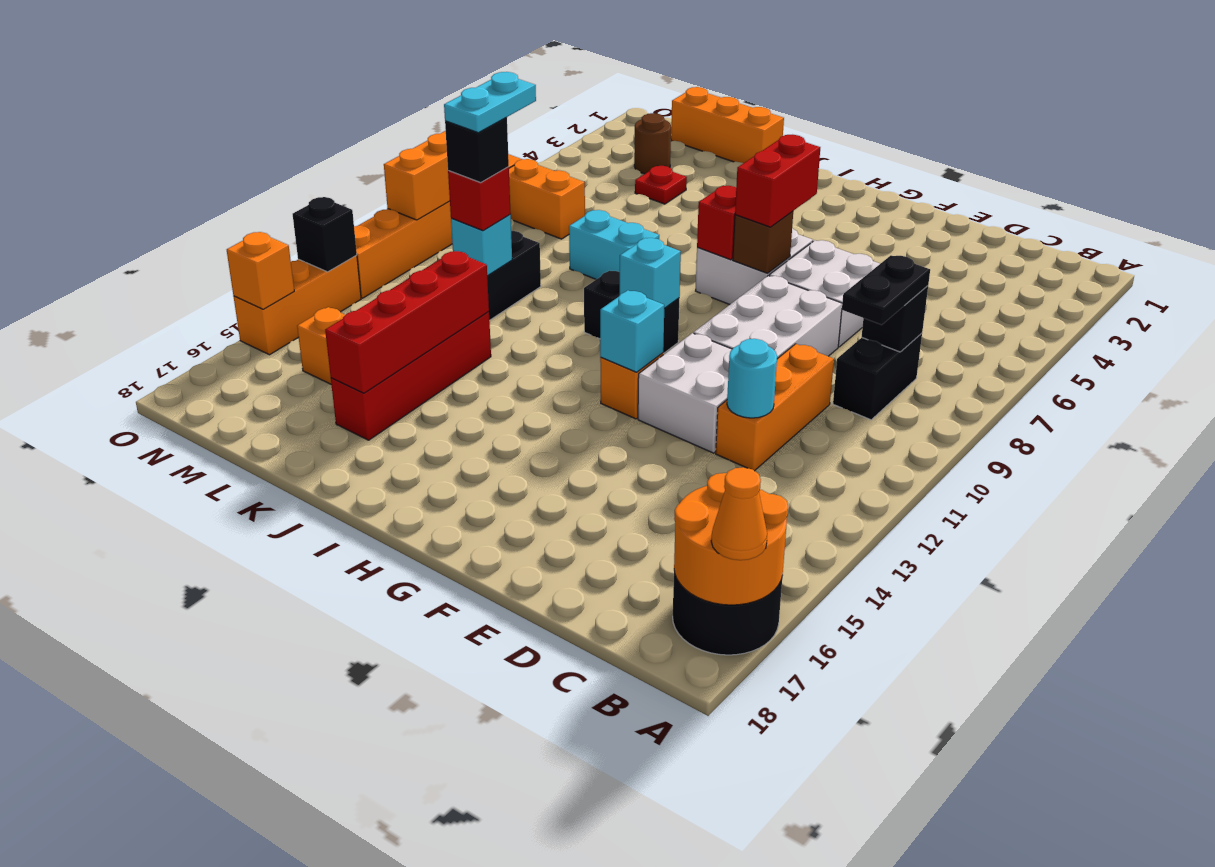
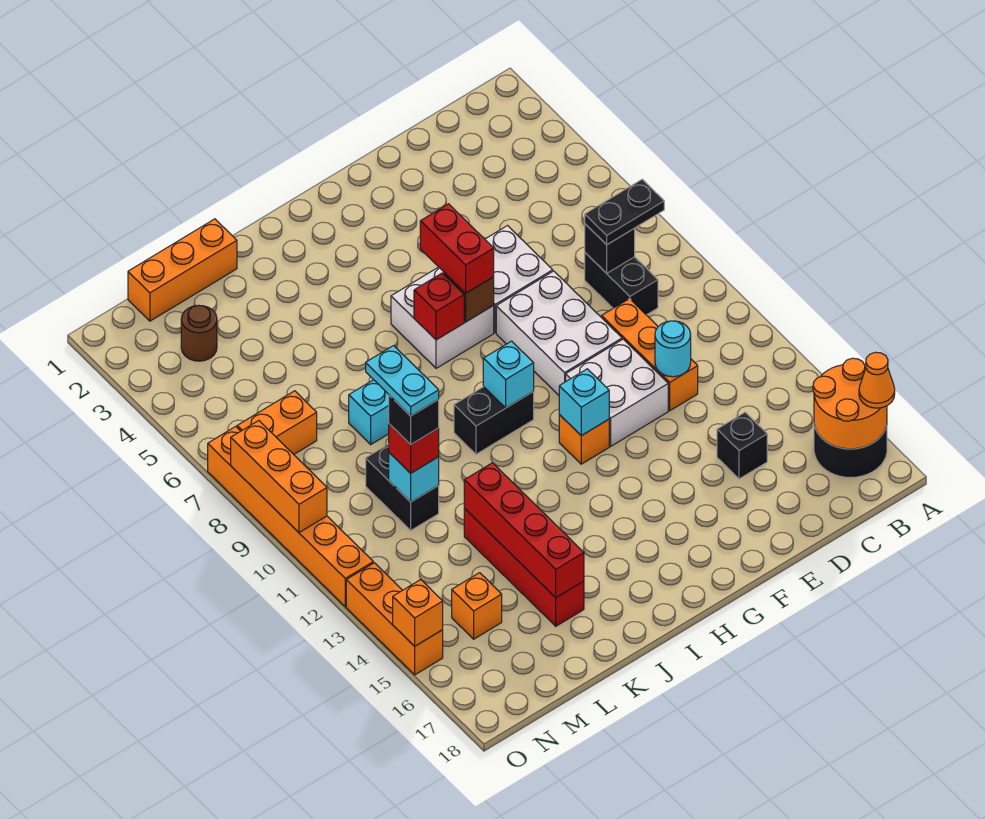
black plate C8:C9 level 3 -> black plate B8:C8 level 3
red plate L4 level 1 -> none
black brick O13 level 2 -> black brick D15 level 1

